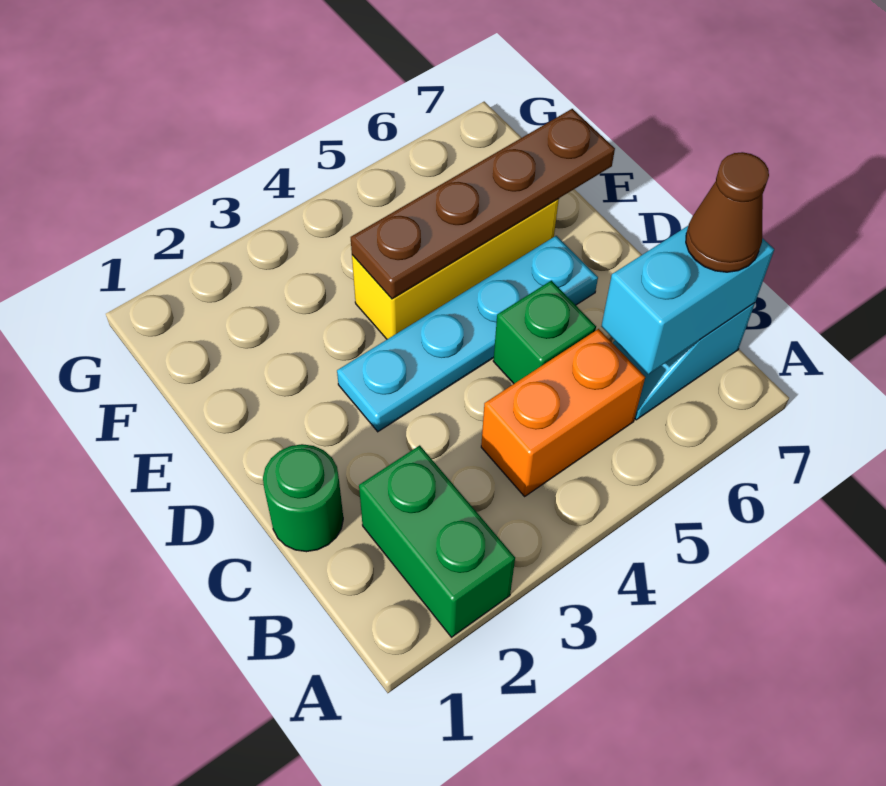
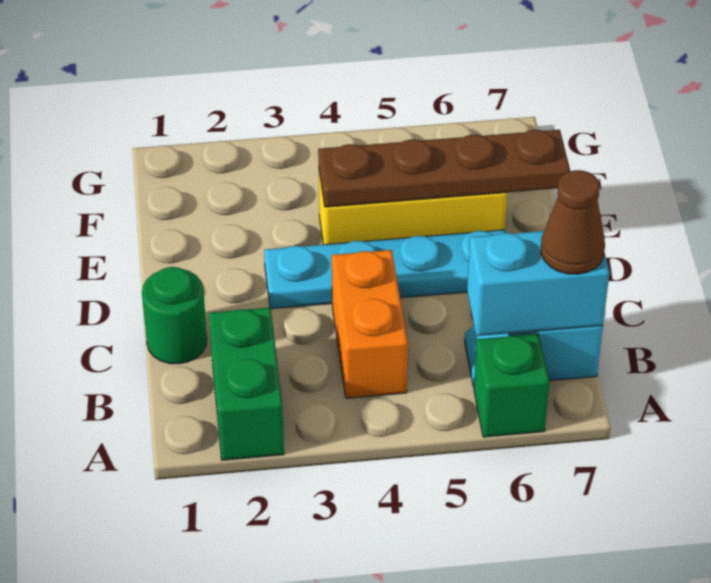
orange brick B4:B5 level 1 -> orange brick B4:C4 level 1
green brick C5 level 1 -> green brick A6 level 1

